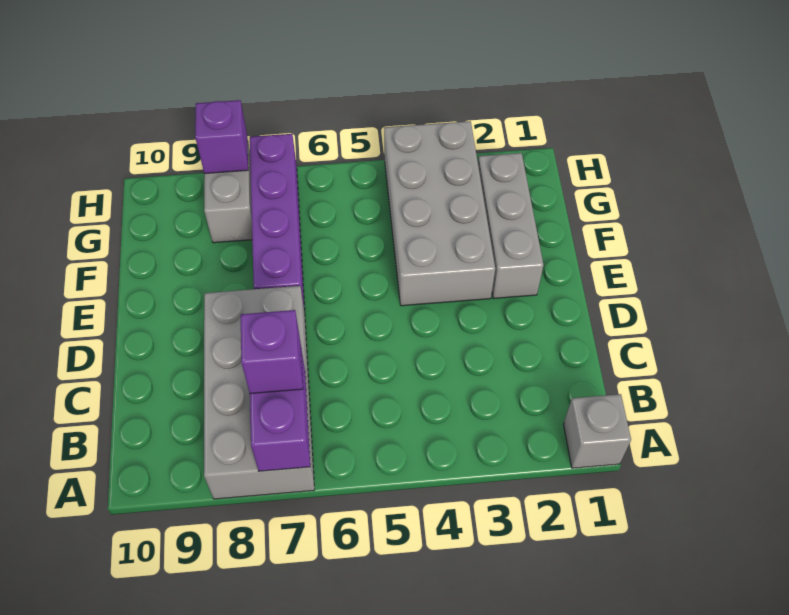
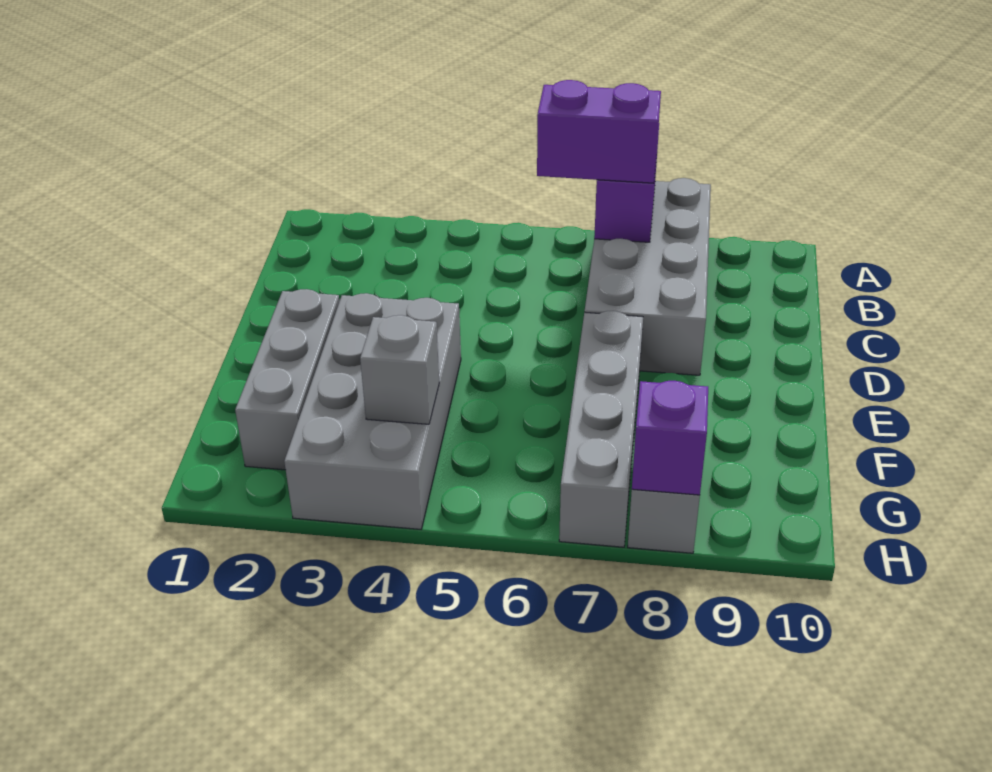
grey brick A1 level 1 -> grey brick G4 level 2
purple brick B7 level 3 -> purple brick B6:B7 level 3
purple brick E7:H7 level 1 -> grey brick E7:H7 level 1

